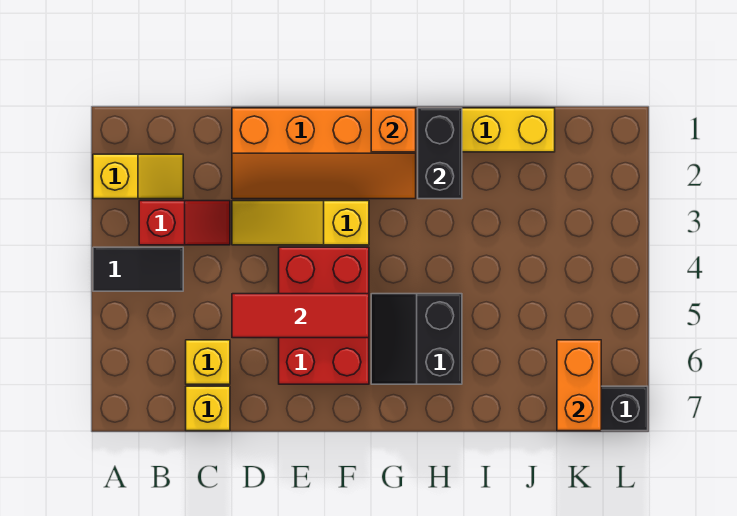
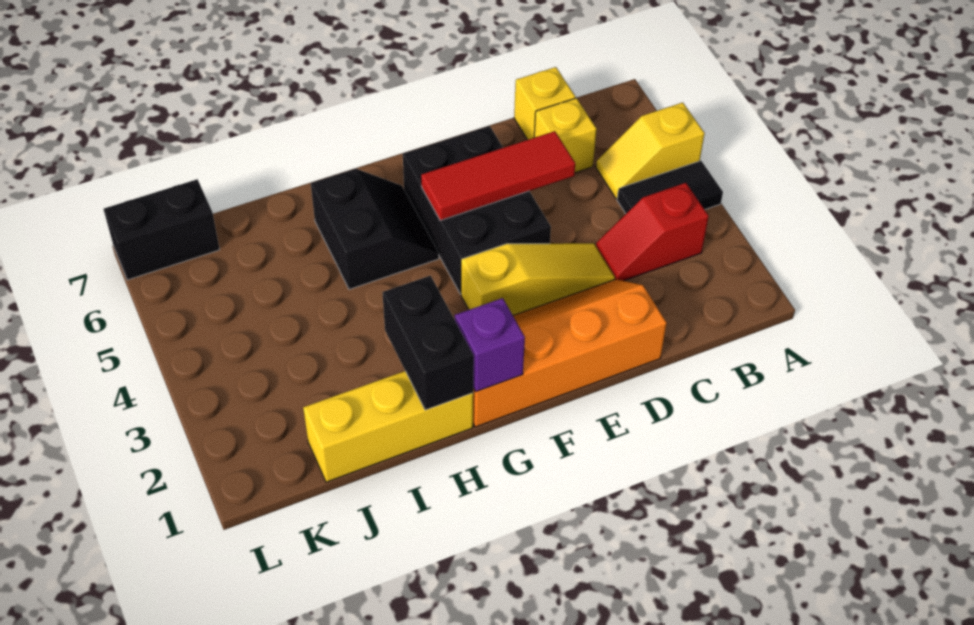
yellow slope A2:B2 level 1 top A -> yellow slope A5:B5 level 1 top A
red brick E4:F6 level 1 -> black brick E4:F6 level 1
orange brick G1 level 2 -> purple brick G1 level 2
orange brick K6:K7 level 2 -> none

